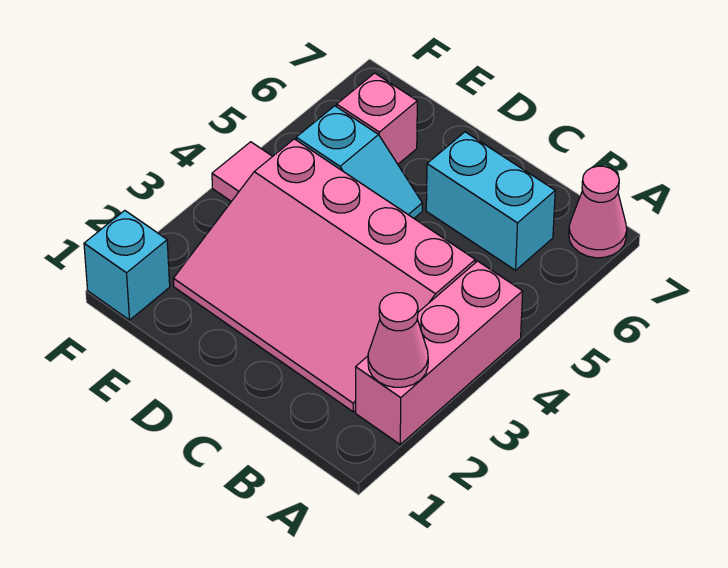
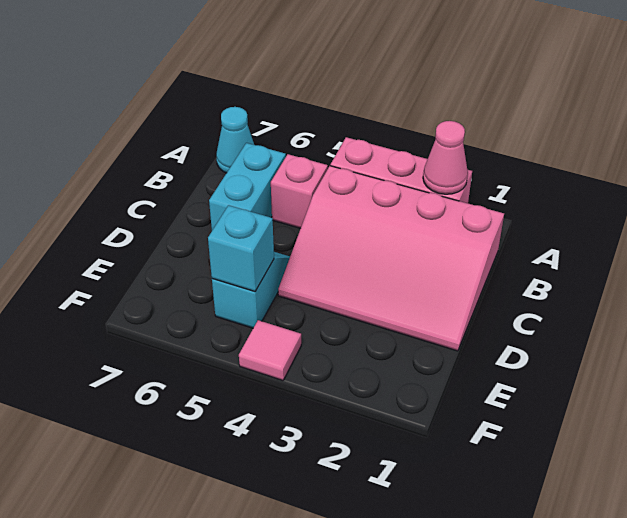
pink cone A7 level 1 -> cyan cone A7 level 1
pink slope B2:E4 level 1 top 4 -> pink slope B1:D4 level 1 top B
pink brick E6 level 1 -> pink brick B5 level 1
cyan brick F1 level 1 -> cyan brick E5 level 2

